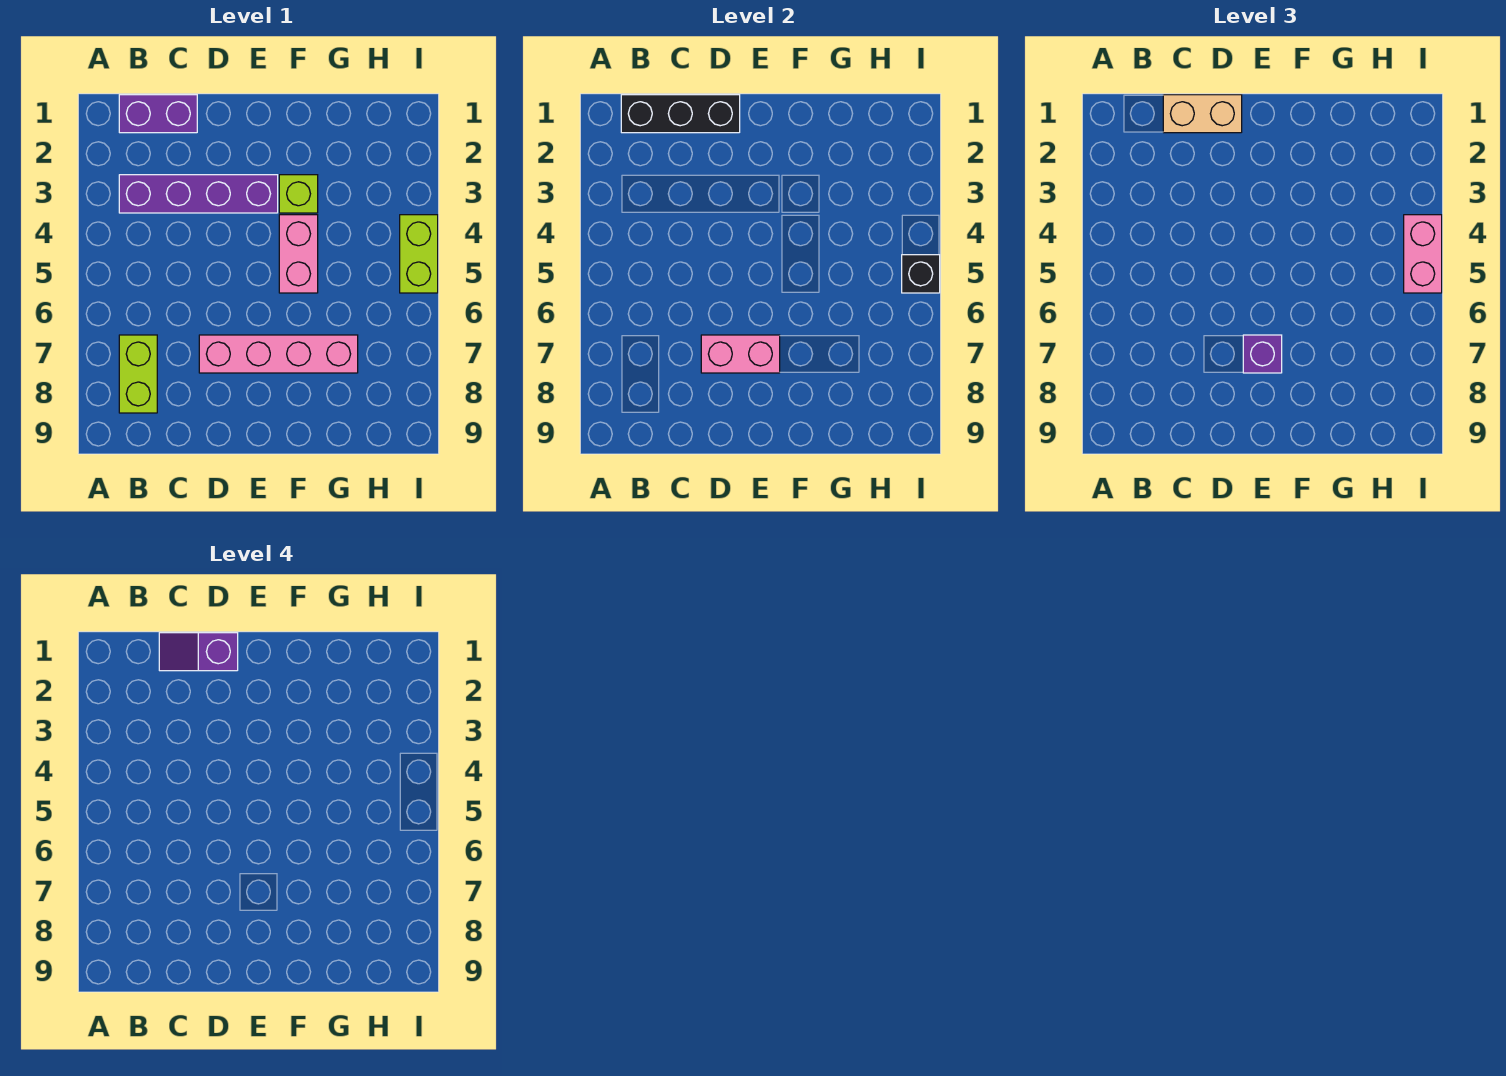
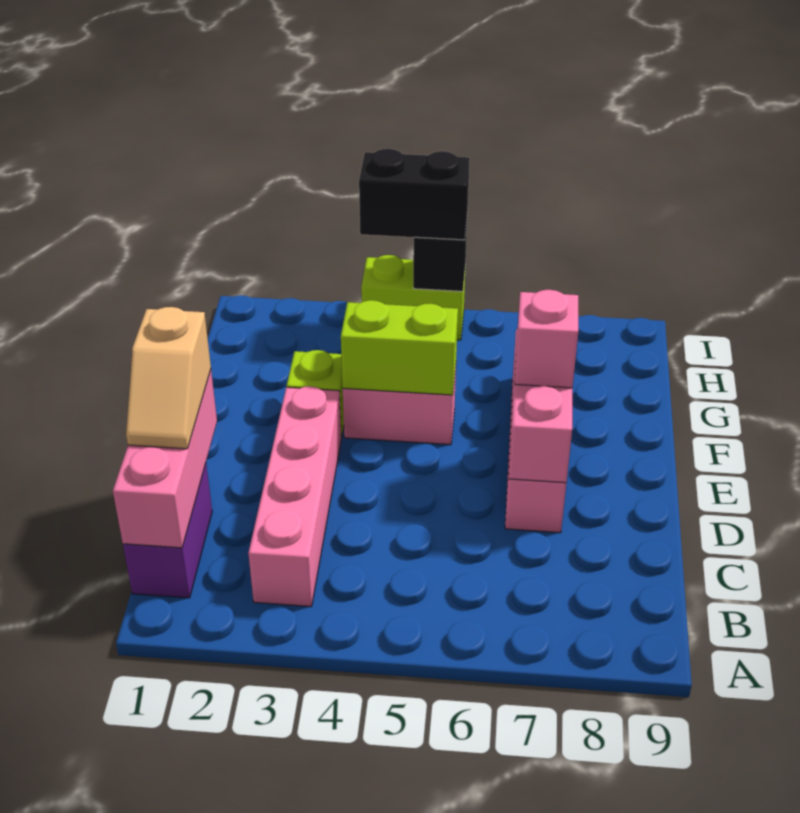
black brick B1:D1 level 2 -> pink brick B1:D1 level 2
purple brick B3:E3 level 1 -> pink brick B3:E3 level 1
lime brick B7:B8 level 1 -> lime brick F4:F5 level 2
tan brick C1:D1 level 3 -> tan slope C1:D1 level 3 top D
purple slope C1:D1 level 4 top D -> none
purple brick E7 level 3 -> pink brick E7 level 3
pink brick I4:I5 level 3 -> black brick I4:I5 level 3

